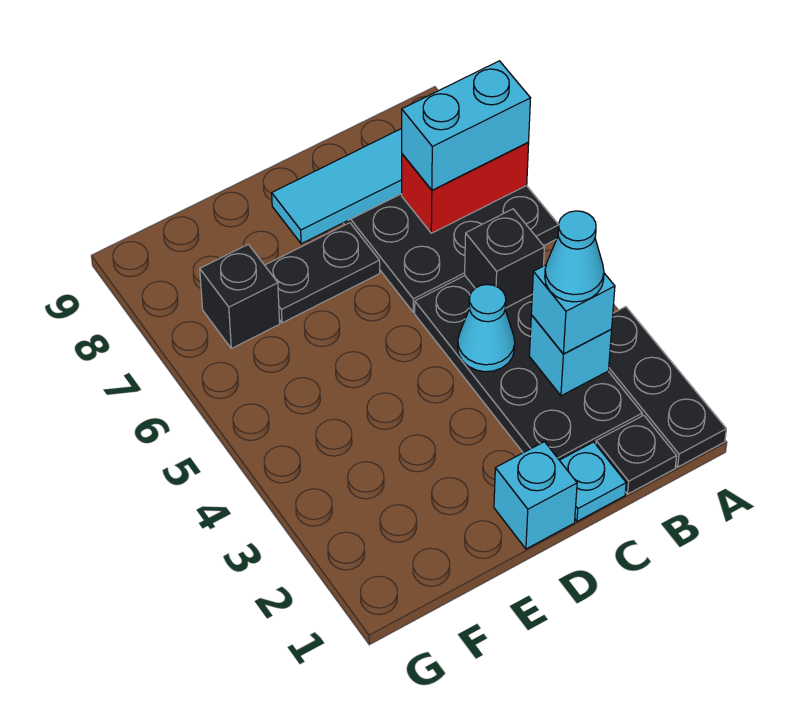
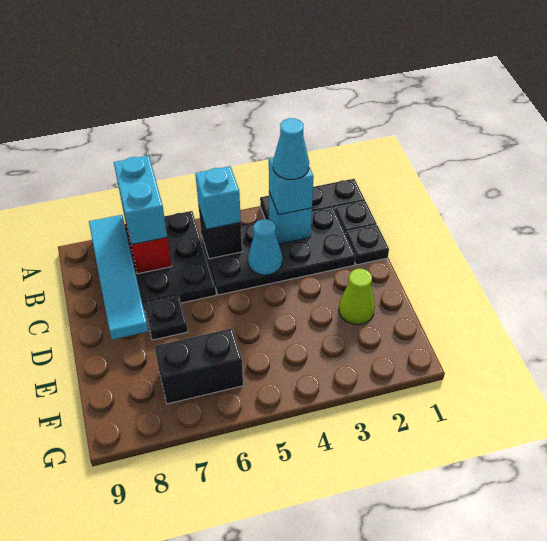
cyan plate C1 level 1 -> black plate C1 level 1
cyan brick D1 level 1 -> cyan brick B5 level 3
black plate D7:E7 level 1 -> black plate D7 level 1
none -> lime cone E2 level 1
black brick F7 level 1 -> black brick F6:F7 level 1

